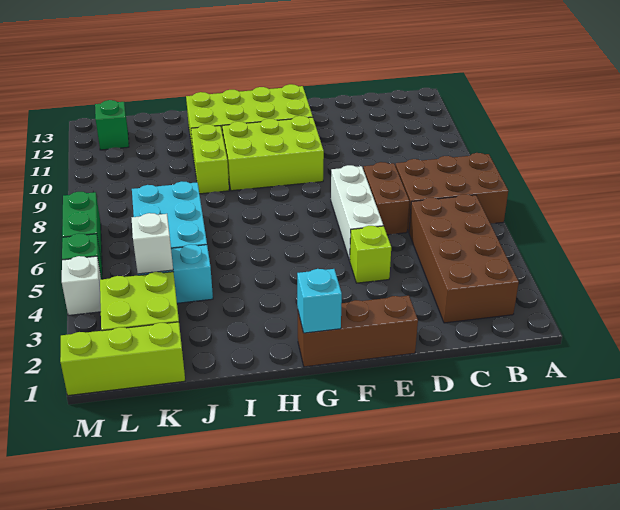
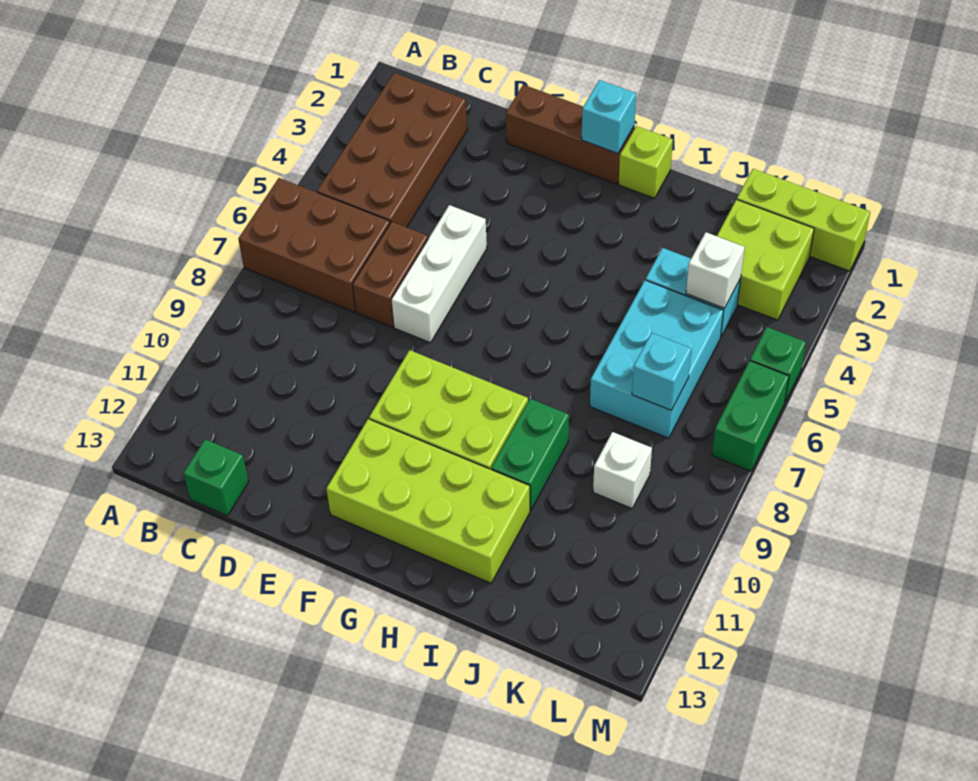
lime brick E4 level 1 -> lime brick H1 level 1
lime brick I9:I10 level 1 -> green brick I9:I10 level 1
none -> cyan brick K7 level 2
green brick L12 level 1 -> green brick C13 level 1
white brick M4 level 1 -> white brick K9 level 1

